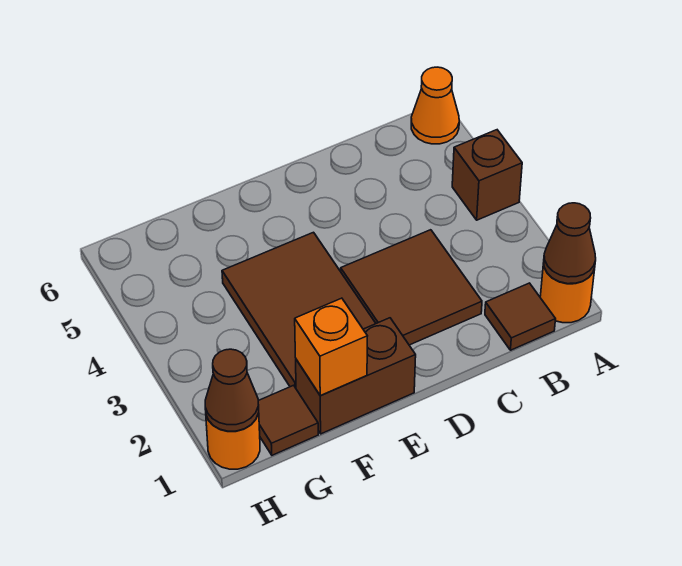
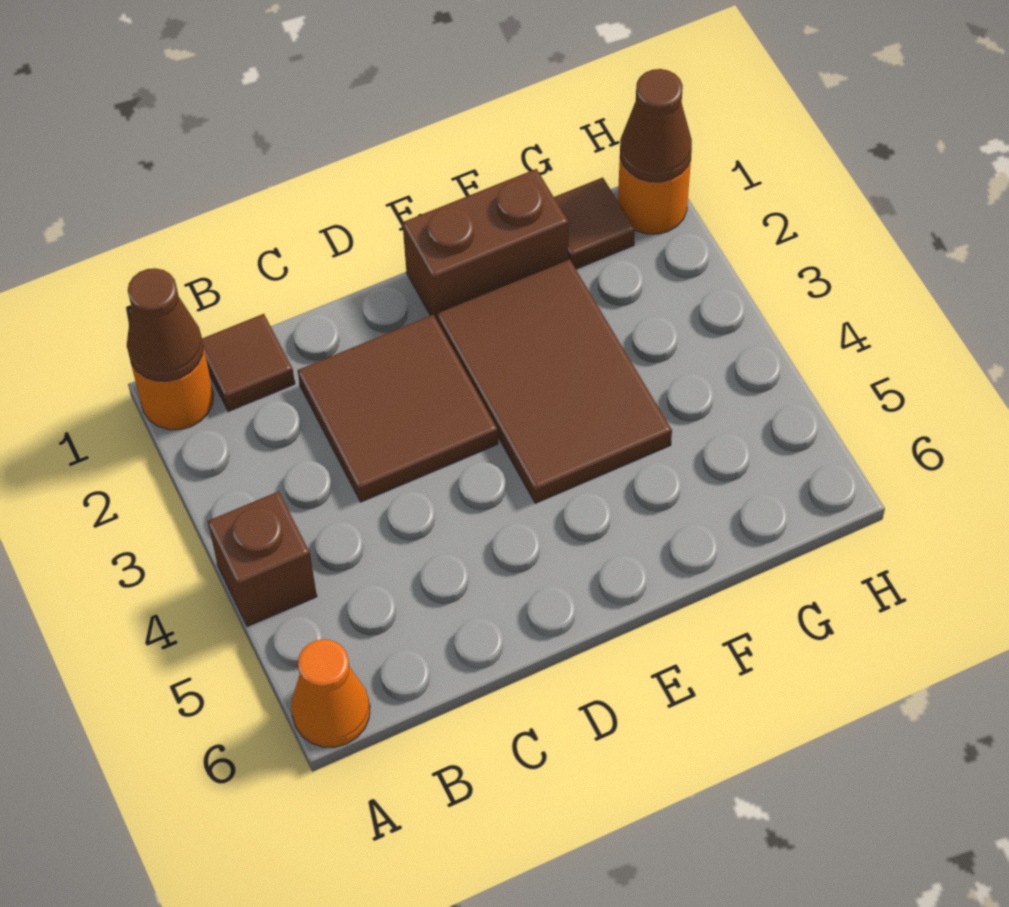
orange brick F1 level 2 -> none

